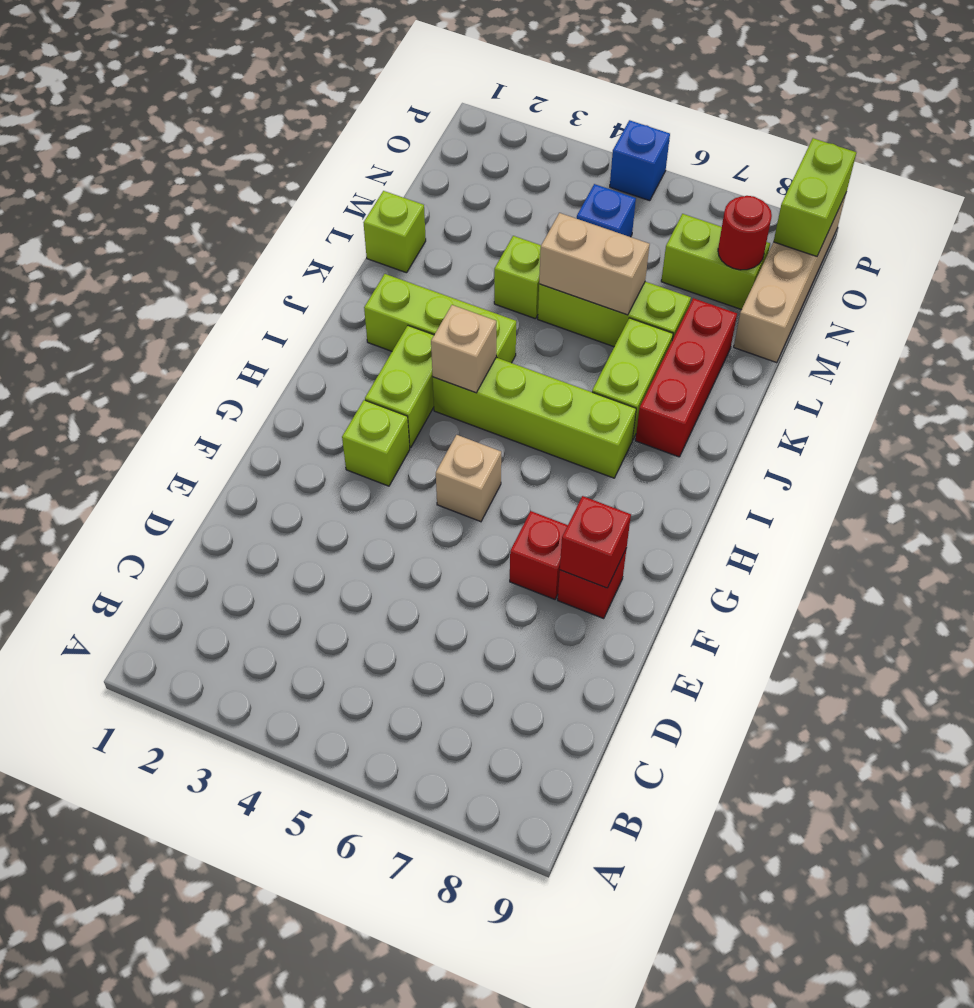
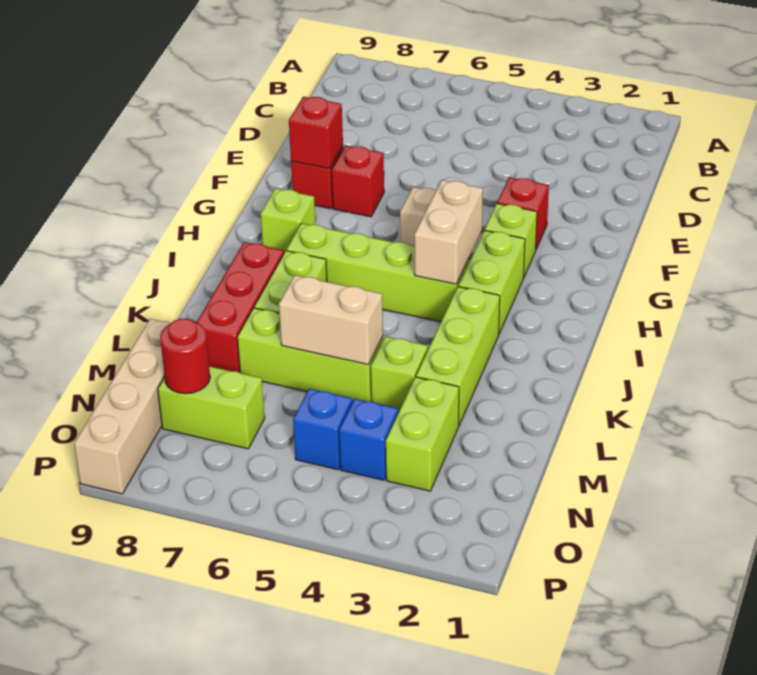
none -> red brick F3 level 1
tan brick I4 level 2 -> tan brick H4:I4 level 2
lime brick J2:J4 level 1 -> lime brick J3:L3 level 1
lime brick L1 level 1 -> lime brick H8 level 1
lime brick O9:P9 level 2 -> lime brick M3:N3 level 1
blue brick P5 level 1 -> blue brick N4 level 1

